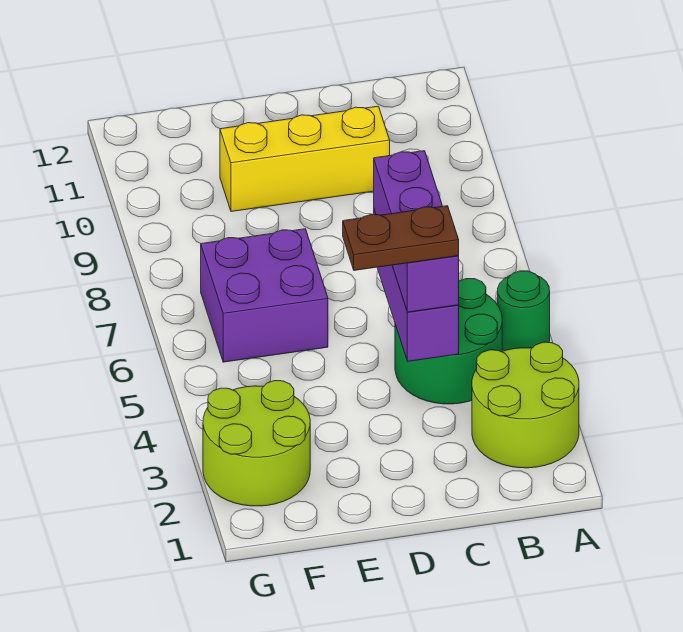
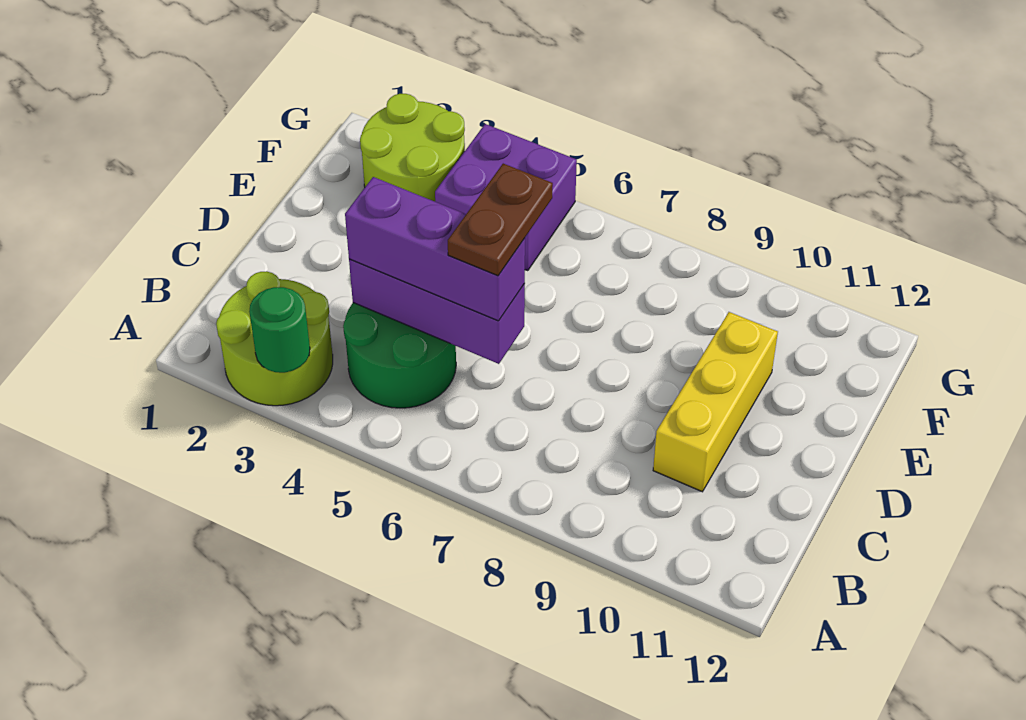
green round brick A5 level 1 -> green round brick A3 level 2
brown plate C4:D4 level 4 -> brown plate C6:D6 level 4
purple brick E6:F7 level 1 -> purple brick F4:G5 level 1

